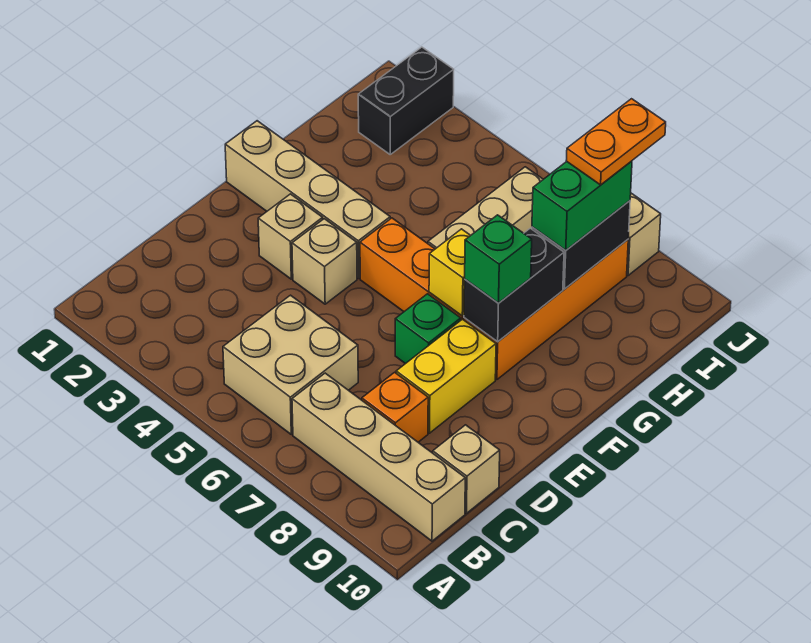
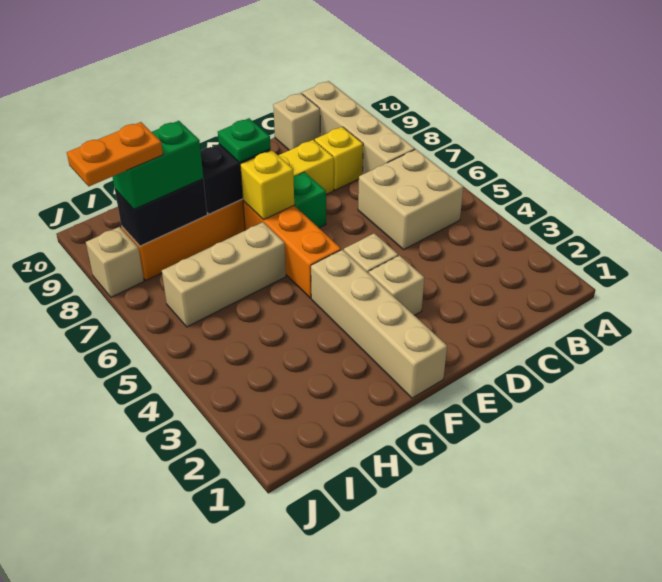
orange brick C8 level 1 -> yellow brick C8 level 1
green brick F8 level 3 -> green plate F8 level 3
black brick I2:J2 level 1 -> none

